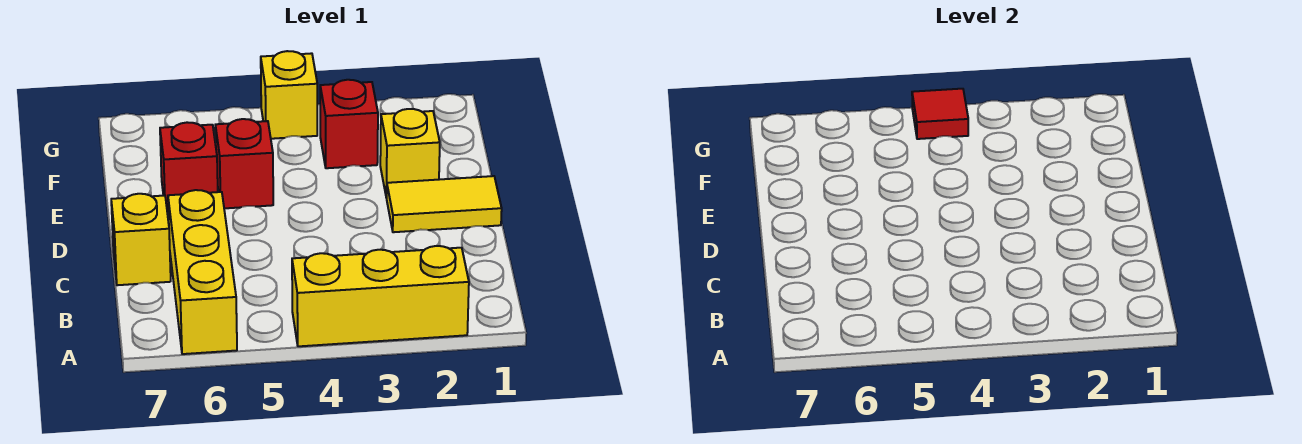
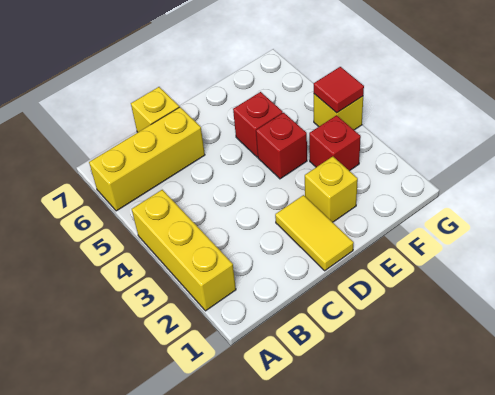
red brick E6 level 1 -> red brick E4 level 1

